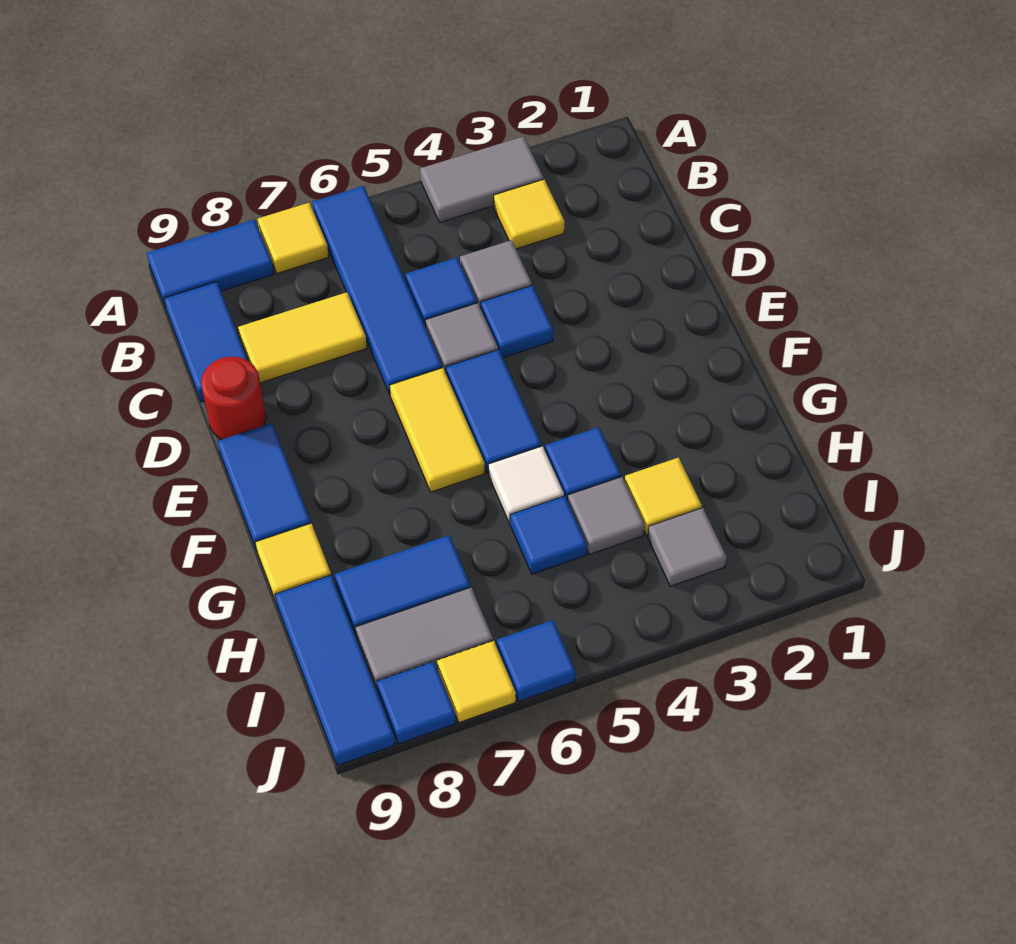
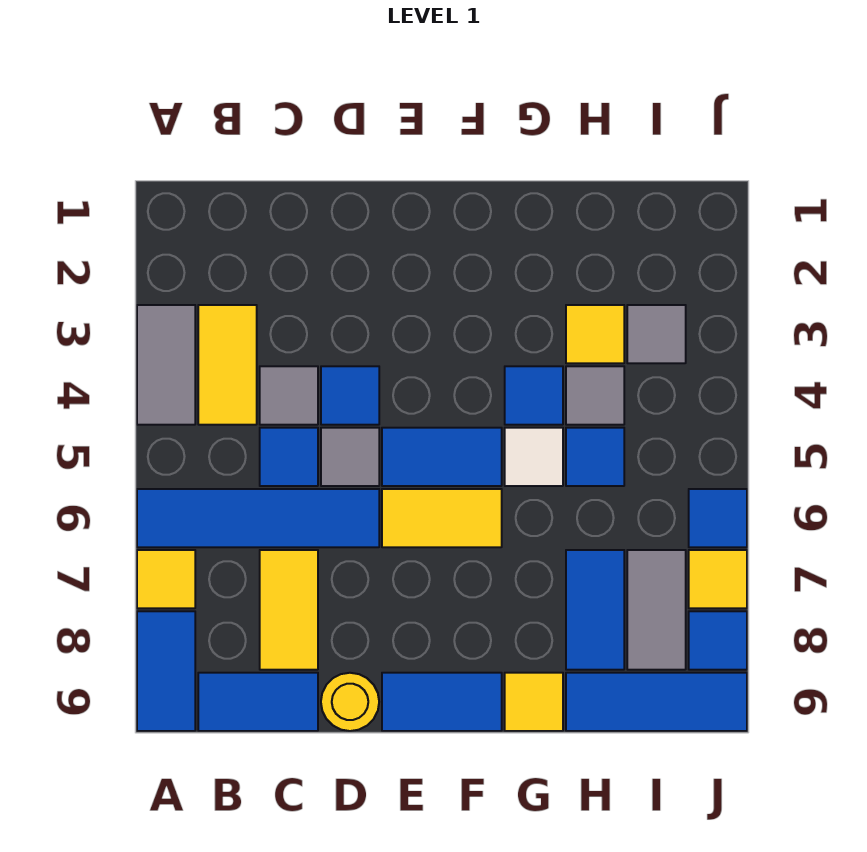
yellow tile B3 level 1 -> yellow tile B3:B4 level 1
red round brick D9 level 1 -> yellow round brick D9 level 1

